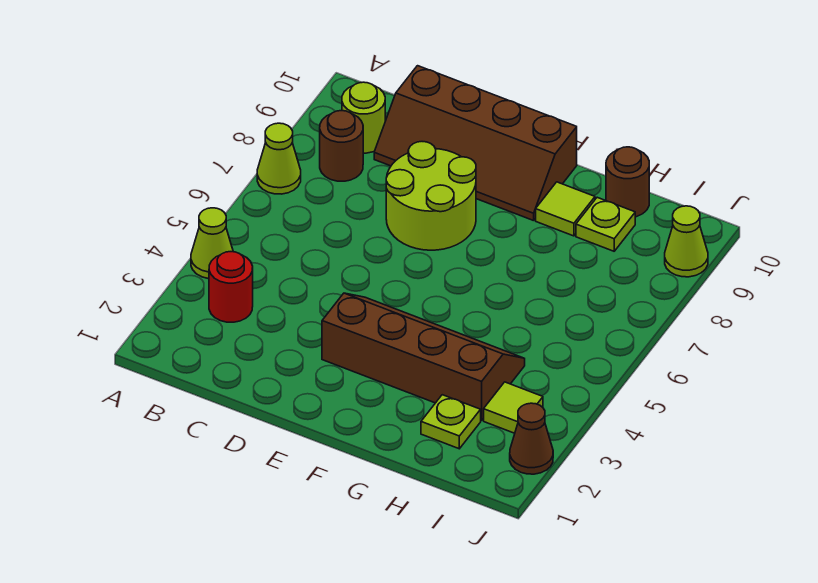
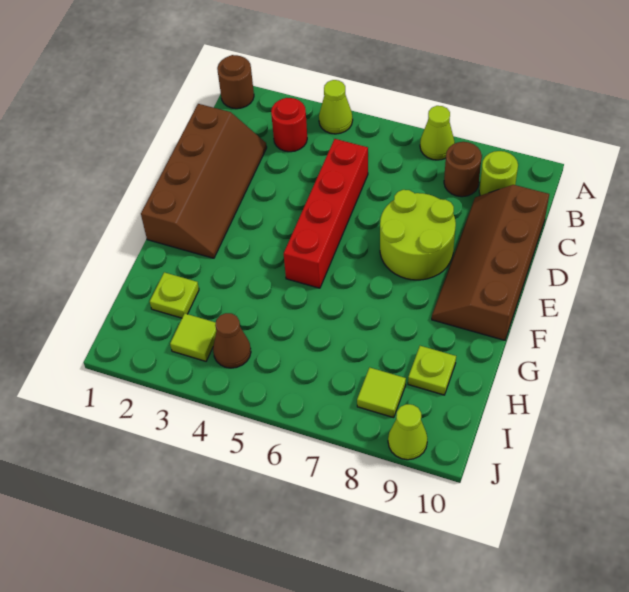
none -> red brick C5:F5 level 1
brown slope E3:H4 level 1 top 3 -> brown slope C1:F2 level 1 top 1
lime tile G9 level 1 -> lime tile I8 level 1
brown round brick H10 level 1 -> brown round brick A1 level 1
brown cone J2 level 1 -> brown cone I4 level 1

